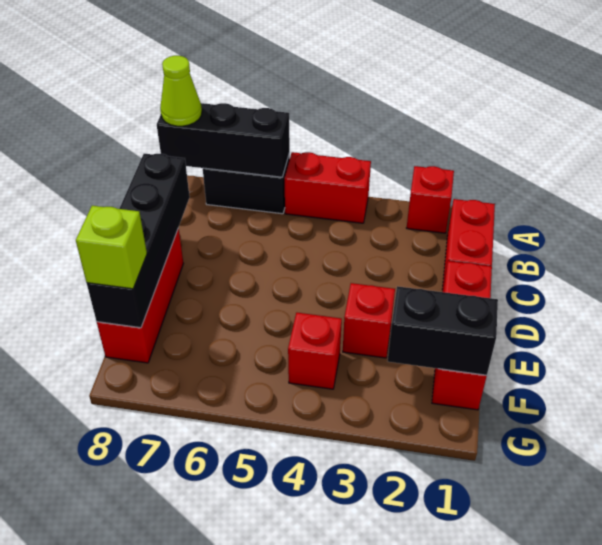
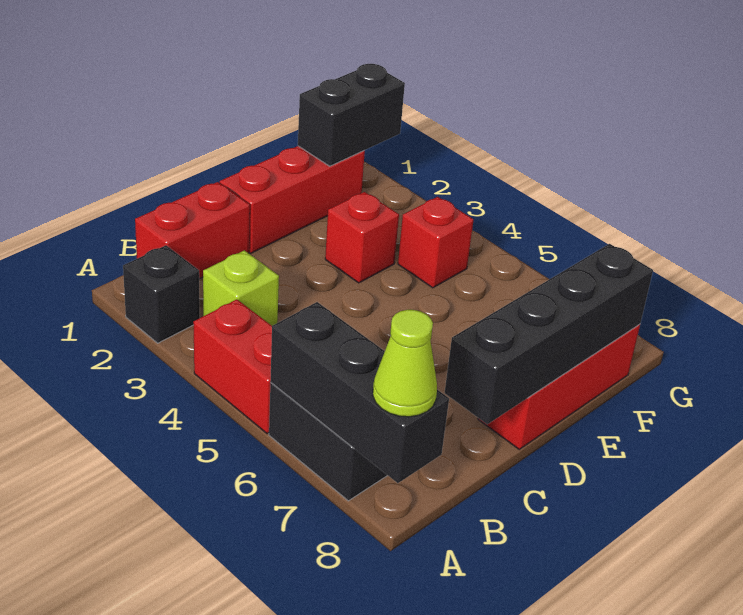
red brick A2 level 1 -> black brick A2 level 1
black brick F1:F2 level 2 -> black brick F1:G1 level 2
lime brick F8 level 3 -> lime brick B3 level 1

